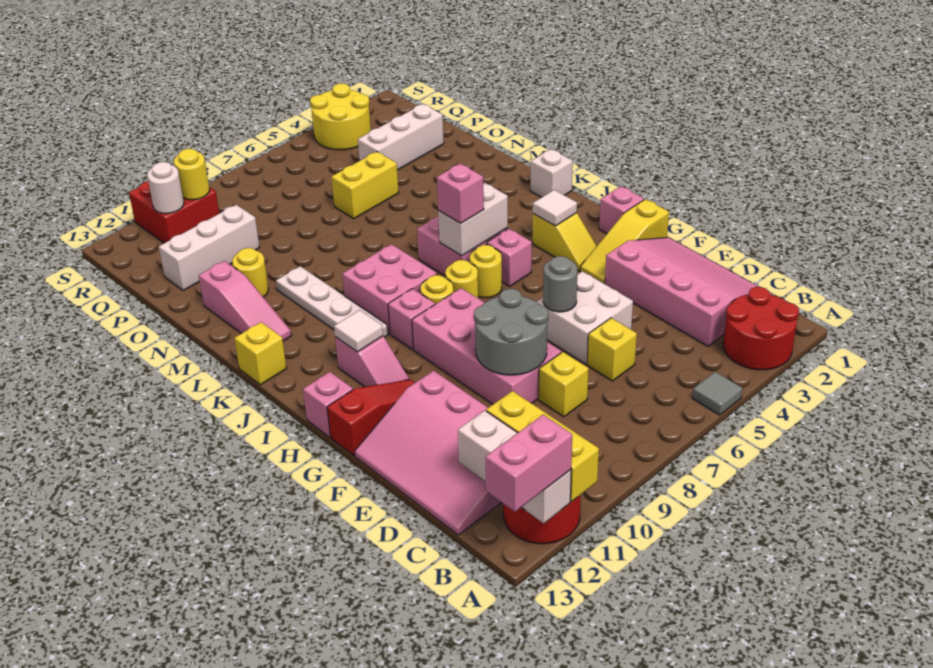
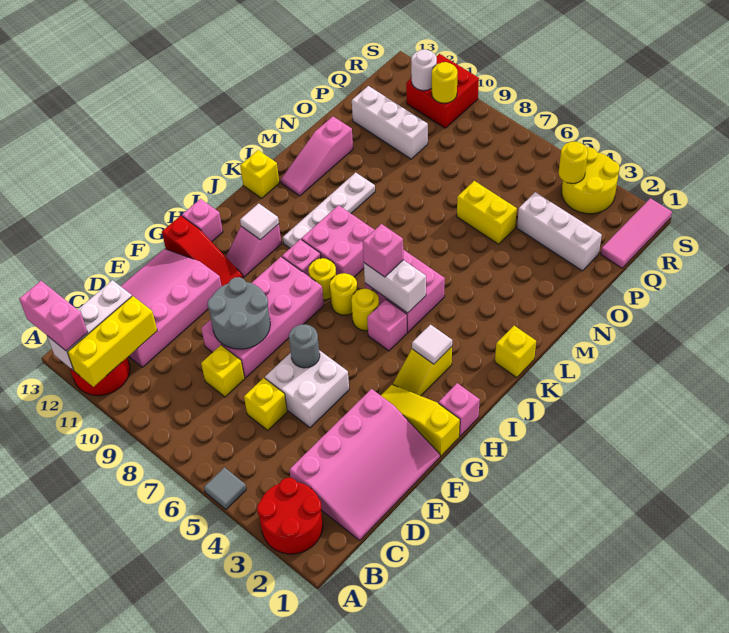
white brick K1 level 1 -> yellow brick K1 level 1
yellow round brick N11 level 1 -> yellow round brick R4 level 2
none -> pink tile Q1:S1 level 1

